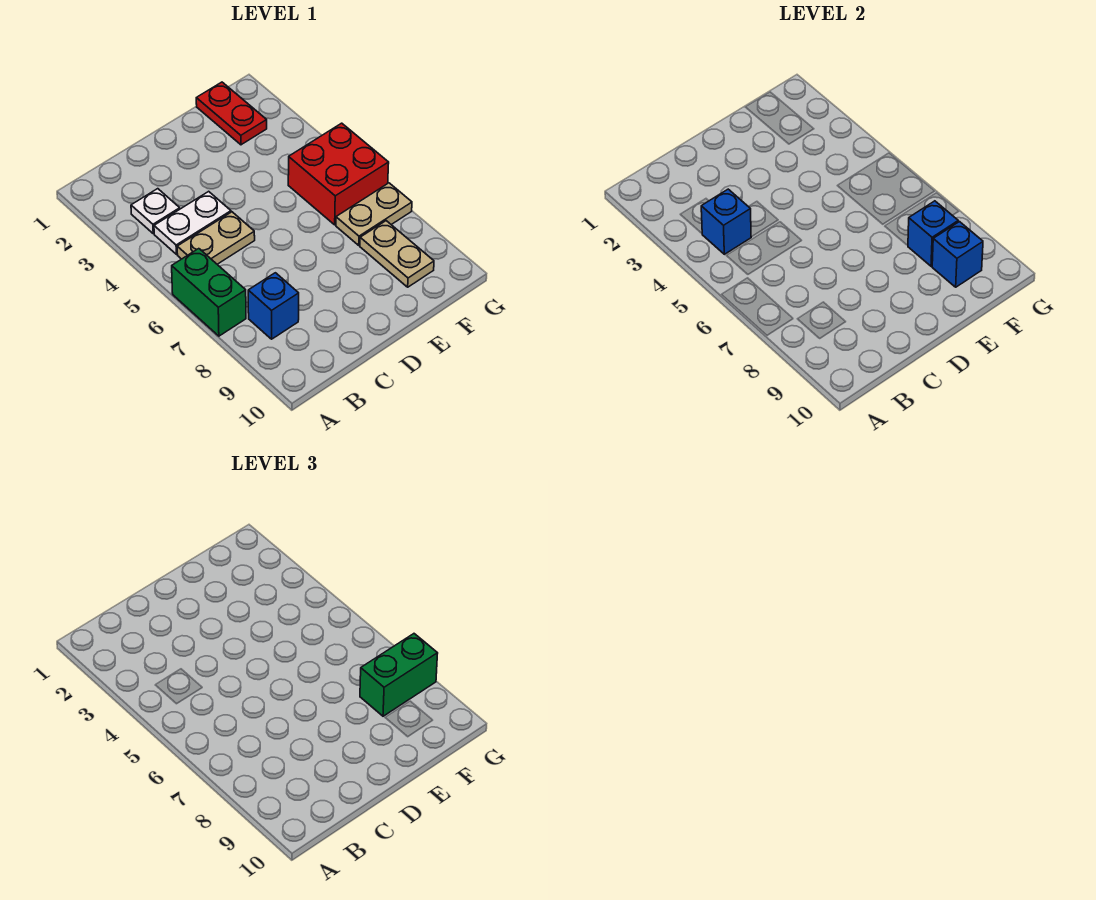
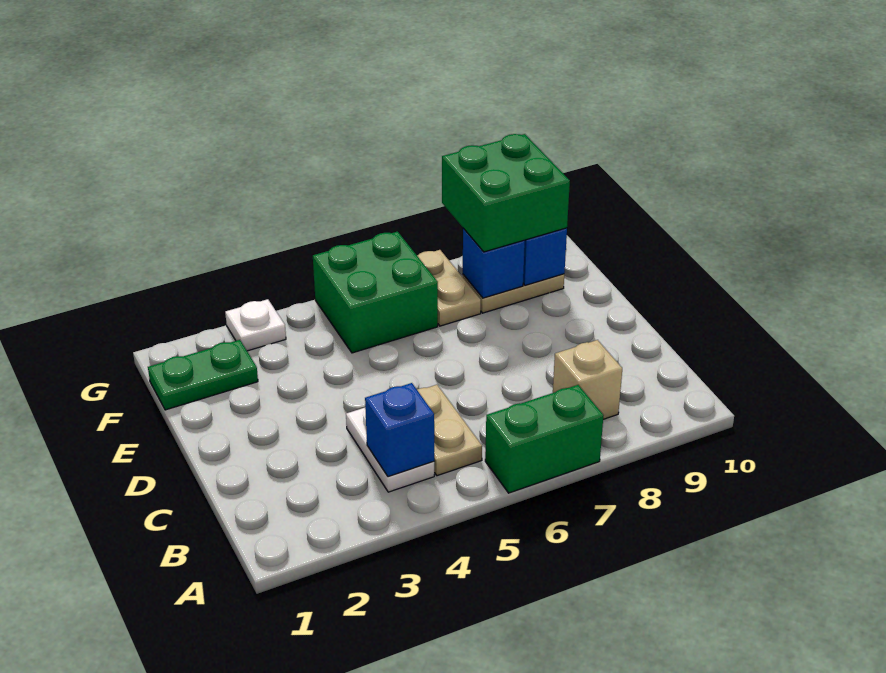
white plate B3 level 1 -> white plate G3 level 1
blue brick B8 level 1 -> tan brick B8 level 1
red plate F1:F2 level 1 -> green plate F1:F2 level 1
red brick F5:G6 level 1 -> green brick F5:G6 level 1
green brick F8:G8 level 3 -> green brick F8:G9 level 3

